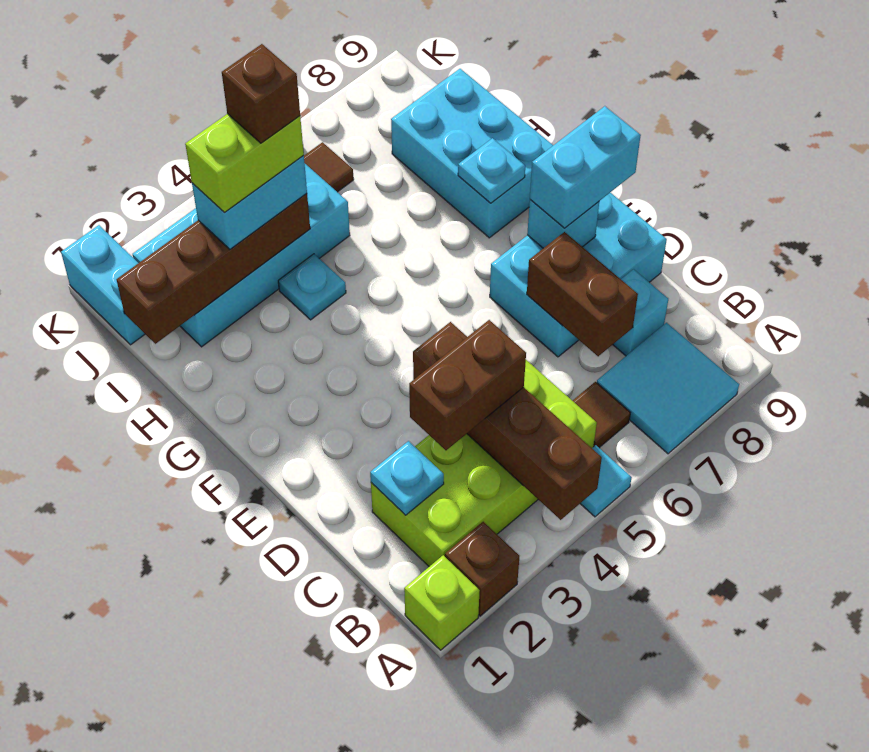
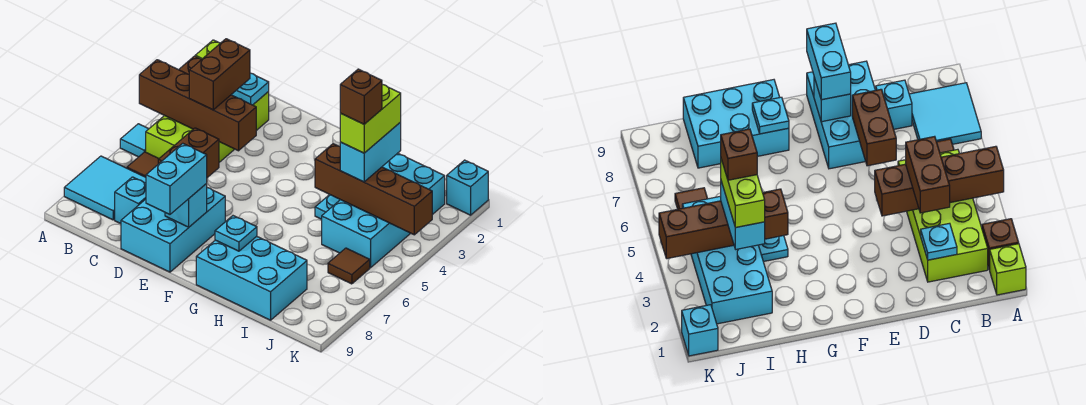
brown brick C7:D7 level 2 -> brown brick D6:D7 level 2
brown brick I1:I4 level 2 -> brown brick H4:K4 level 2
cyan brick J1:K1 level 1 -> cyan brick K1 level 1

